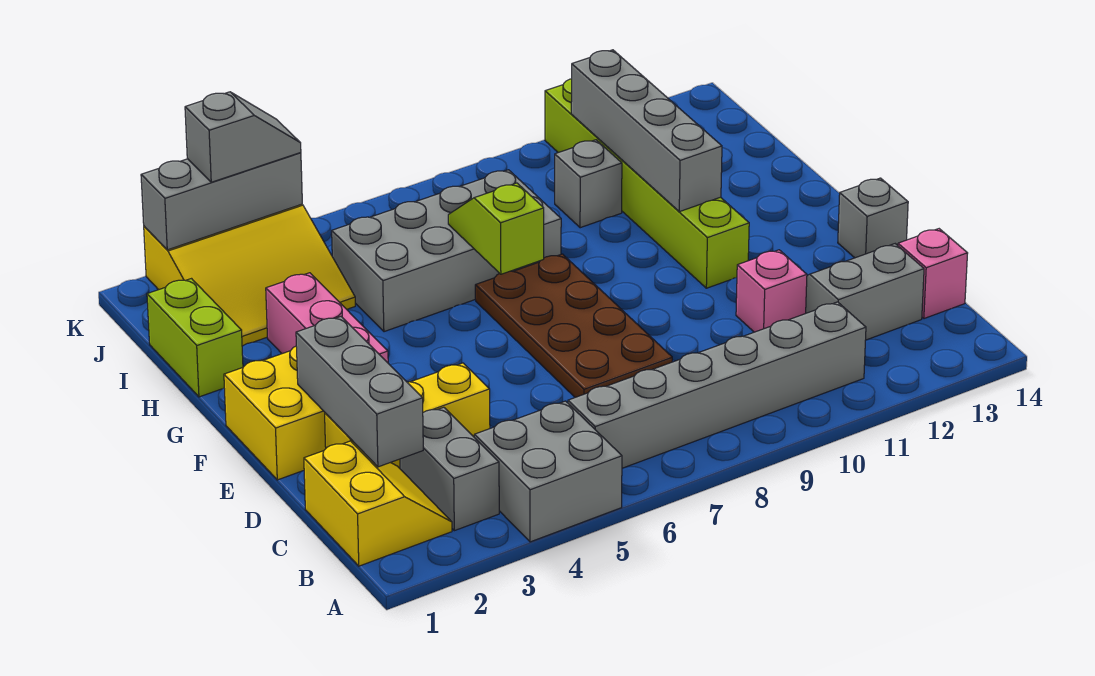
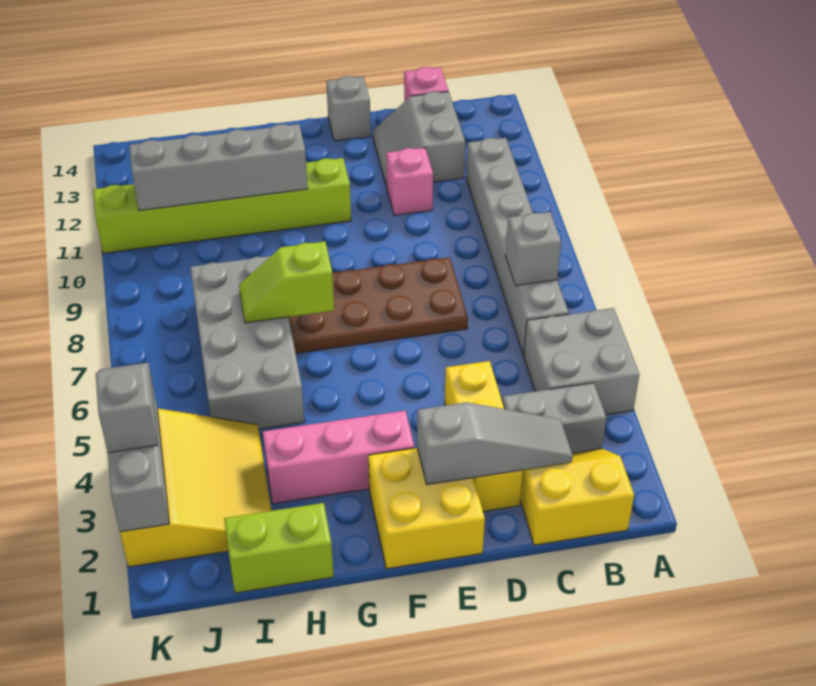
grey brick C2:E2 level 2 -> grey slope C2:E2 level 2 top E
grey brick I10 level 1 -> grey brick B7 level 2

